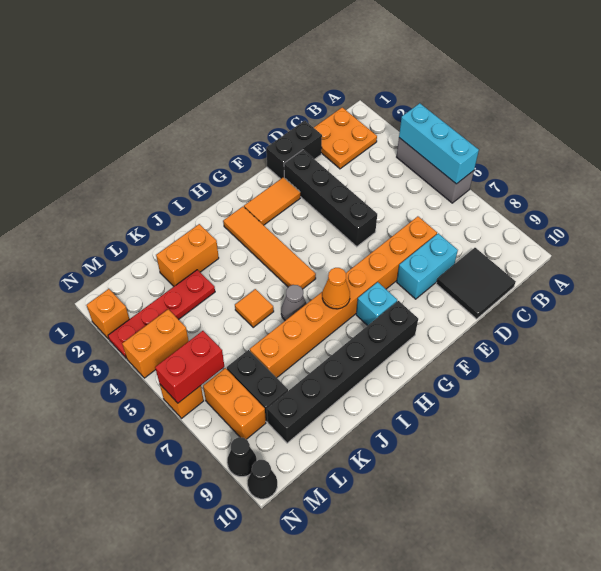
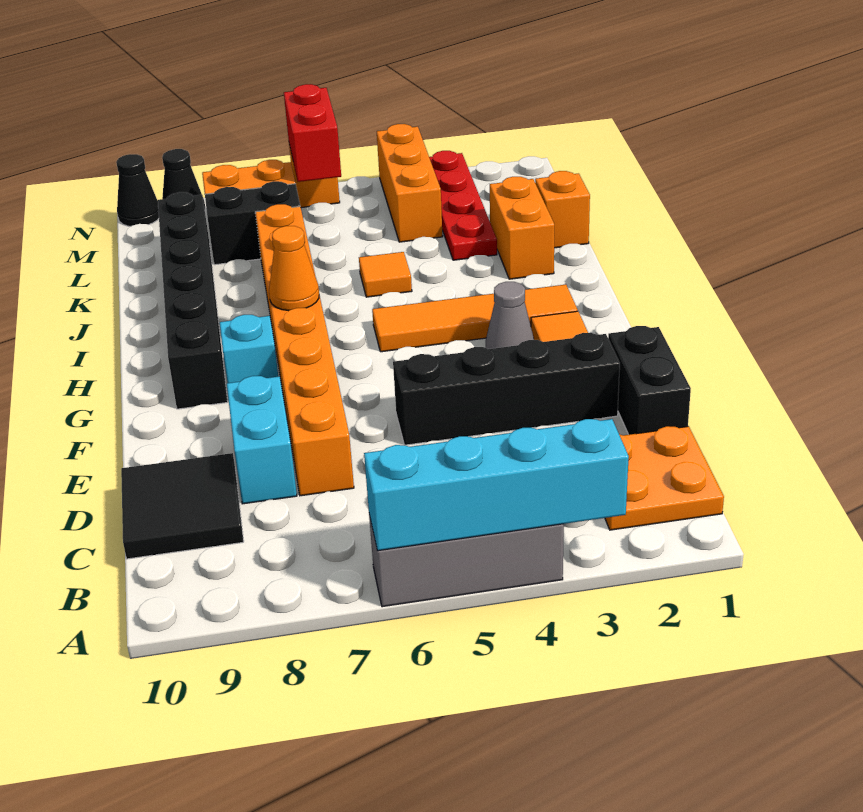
cyan brick A4:A6 level 2 -> cyan brick A3:A6 level 2
grey cone I6 level 1 -> grey cone G3 level 1
orange brick M4:N4 level 1 -> orange brick L4:N4 level 1
orange brick N2 level 1 -> orange brick K1 level 1

